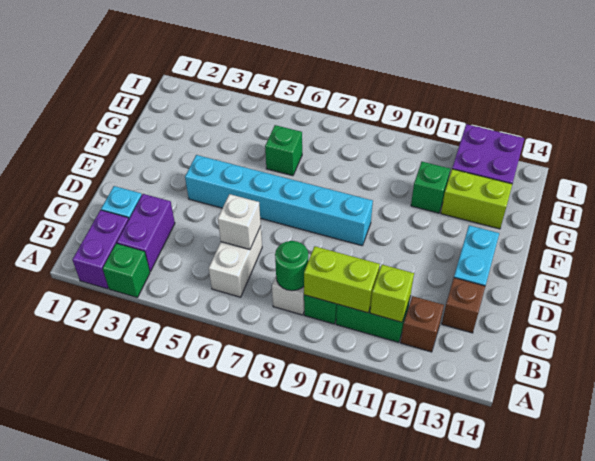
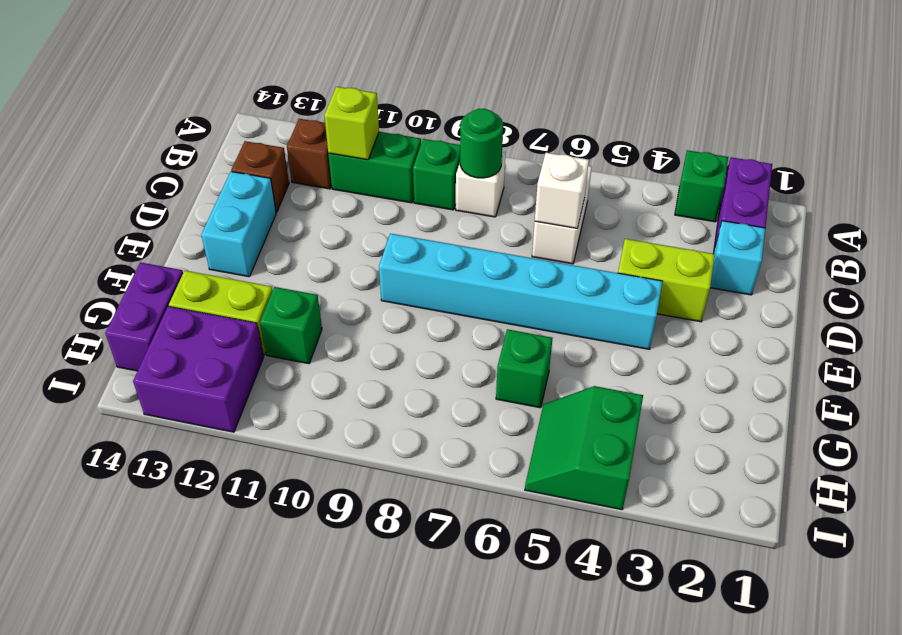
purple brick B3:C3 level 1 -> purple brick G14:H14 level 1
lime brick B9:B10 level 2 -> lime brick D3:D4 level 1
none -> green slope H4:I5 level 1 top 4

